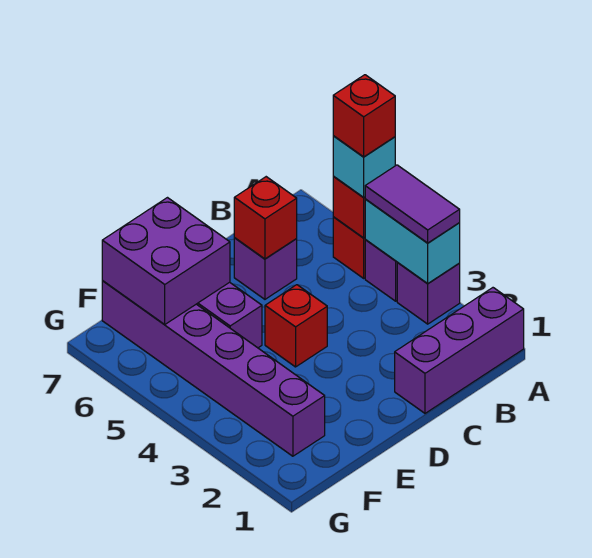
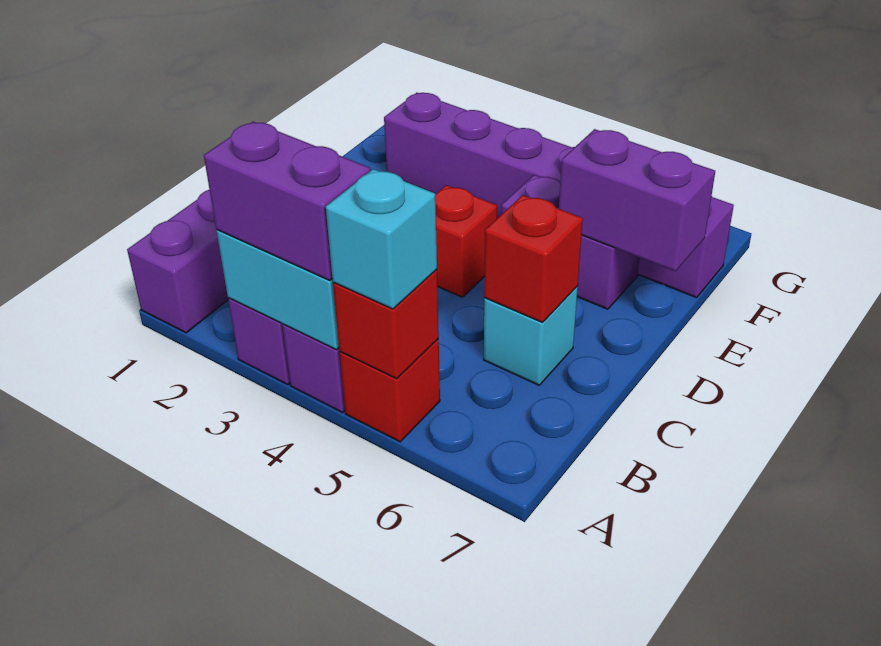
purple tile A3:A4 level 3 -> purple brick A3:A4 level 3
red brick A5 level 4 -> none
purple brick C6 level 1 -> cyan brick C6 level 1
purple brick E6:F7 level 2 -> purple brick E6:E7 level 2

